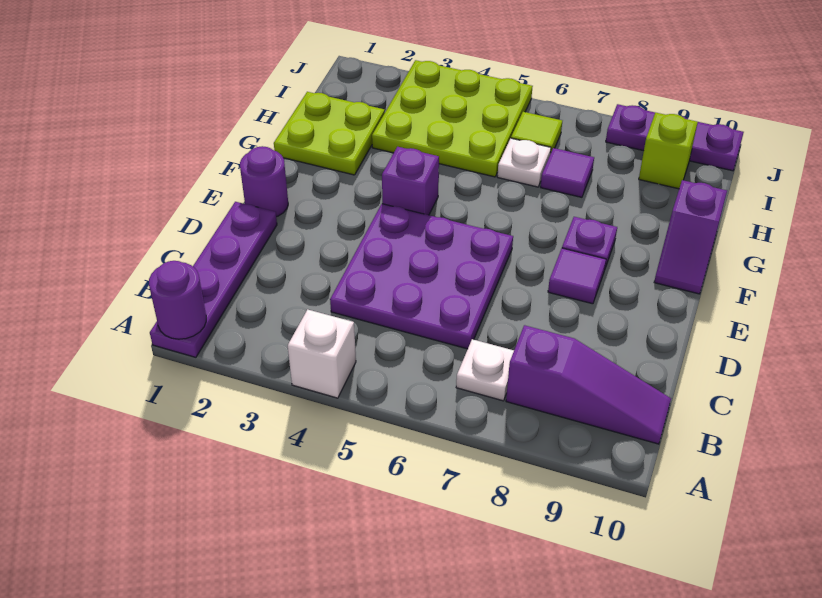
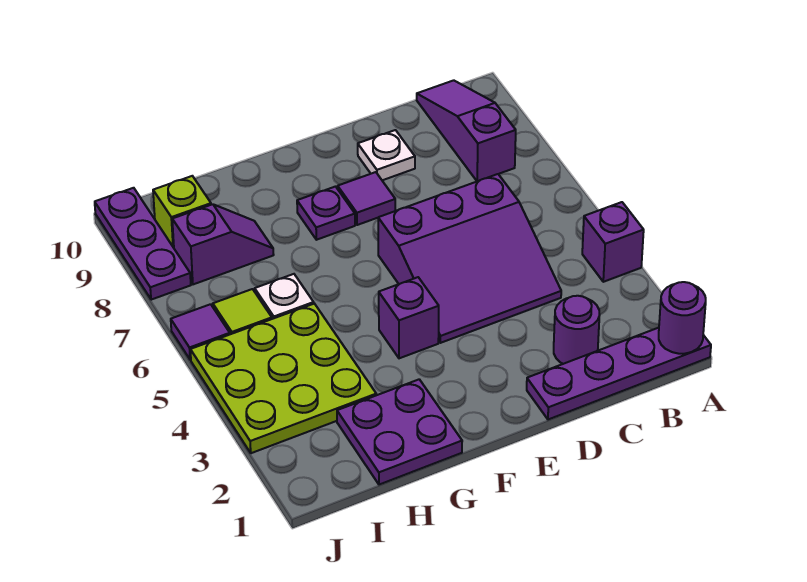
white brick A4 level 1 -> purple brick A4 level 1
white plate B7 level 1 -> white plate D9 level 1
purple plate C4:E6 level 1 -> purple slope C4:E6 level 1 top 6
purple round brick E1 level 1 -> purple round brick C2 level 1
purple slope F10:G10 level 1 top G -> purple slope H8:I8 level 1 top I
lime plate G1:H2 level 1 -> purple plate G1:H2 level 1
purple tile H7 level 1 -> purple tile J6 level 1

